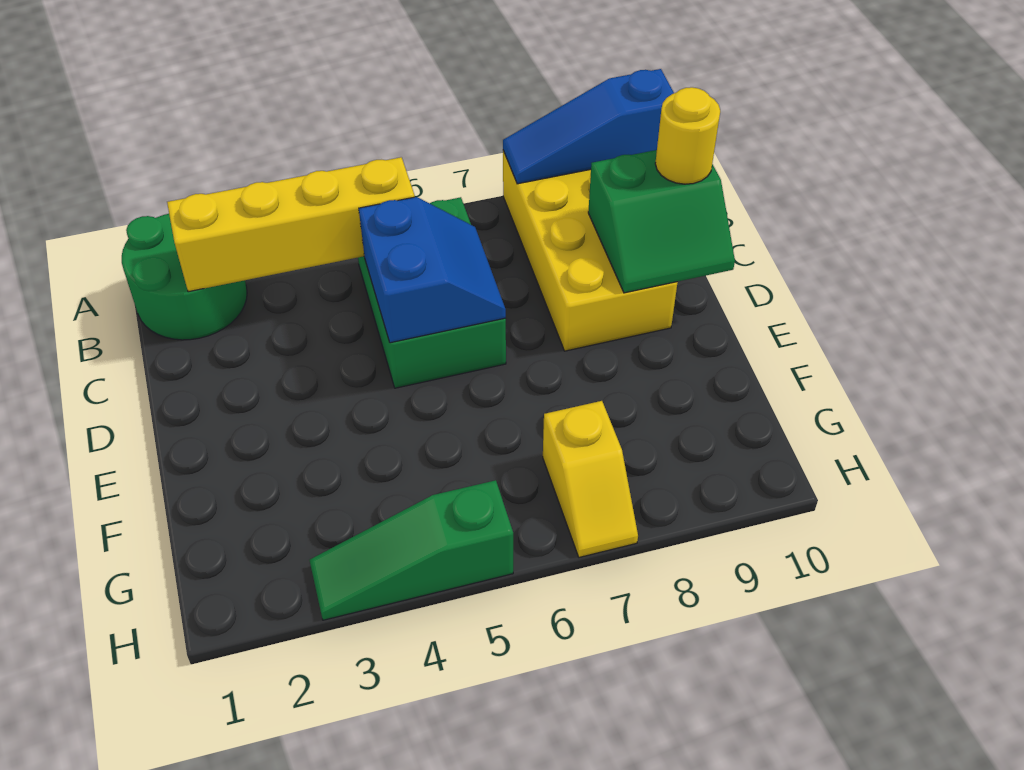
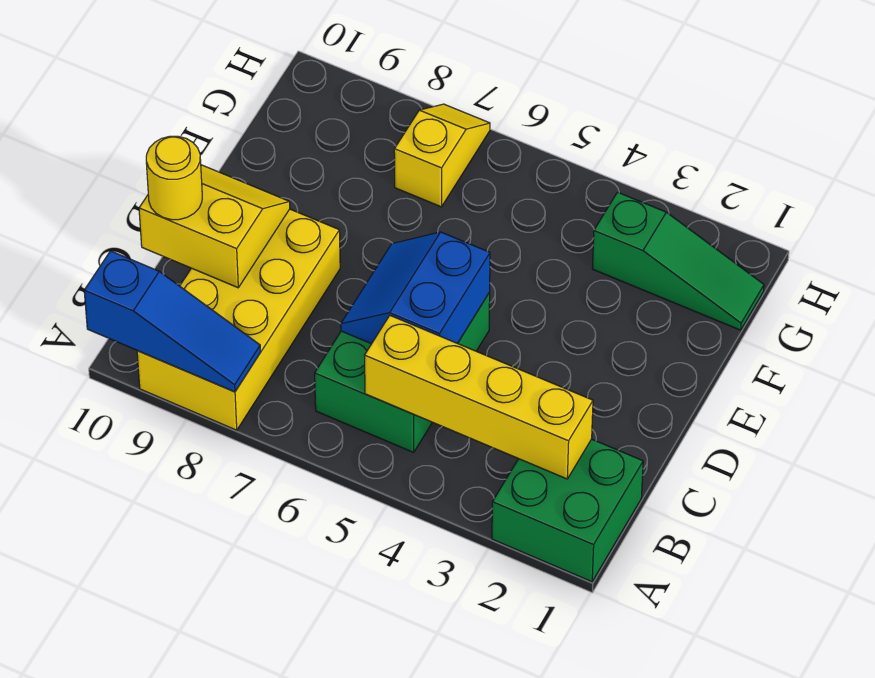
green round brick A1:B2 level 1 -> green brick A1:B2 level 1
green slope C9:D10 level 2 top C -> yellow slope C9:D10 level 2 top C
green slope H3:H5 level 1 top 5 -> green slope G1:G3 level 1 top 3

